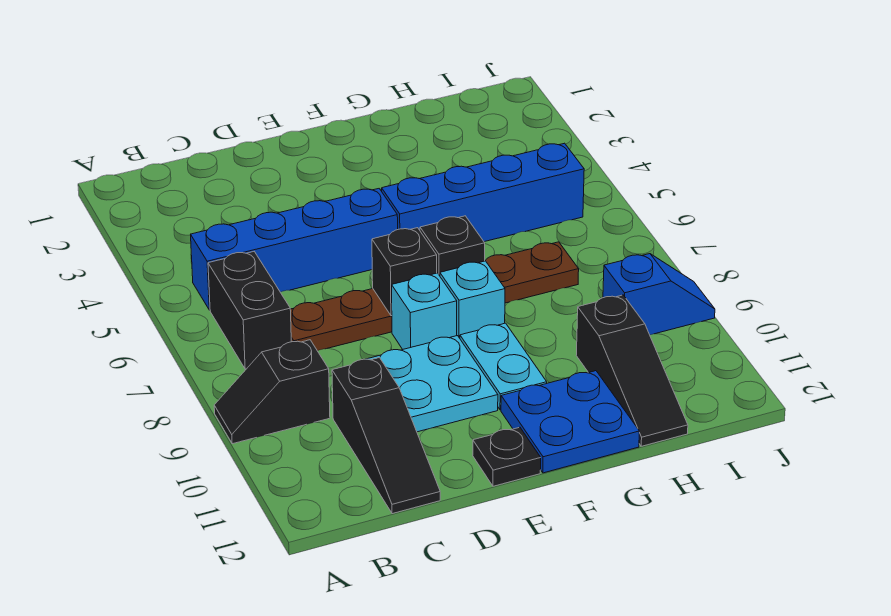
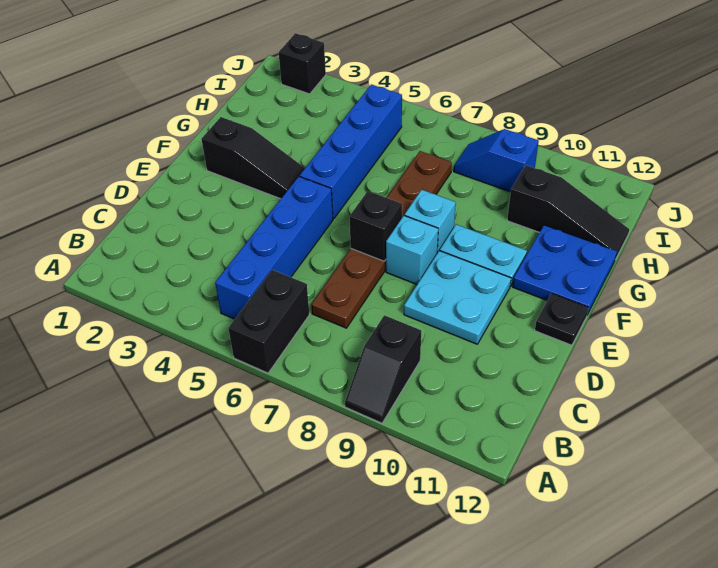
black brick B6:B7 level 1 -> black brick A6:B6 level 1
black slope C10:C12 level 1 top 10 -> black slope F2:F4 level 1 top 2
black brick F7 level 2 -> black brick J2 level 1
blue slope I9:J9 level 1 top I -> blue slope I8:I9 level 1 top 9

